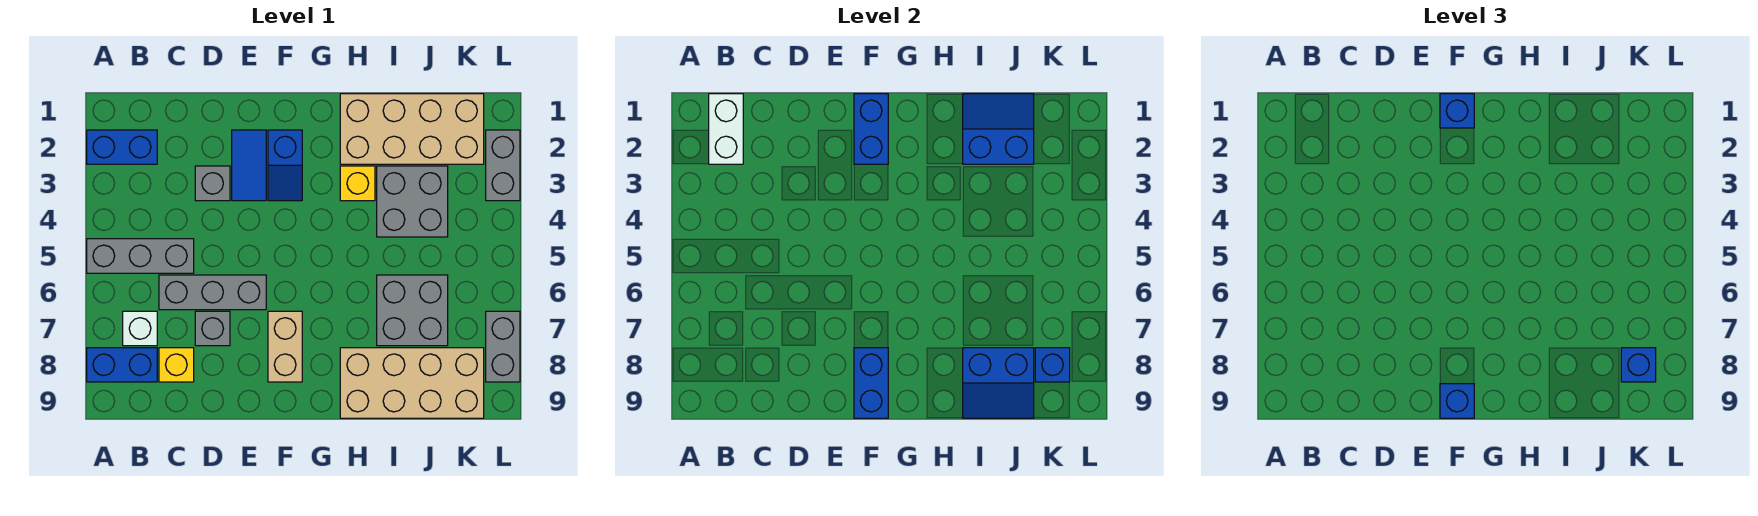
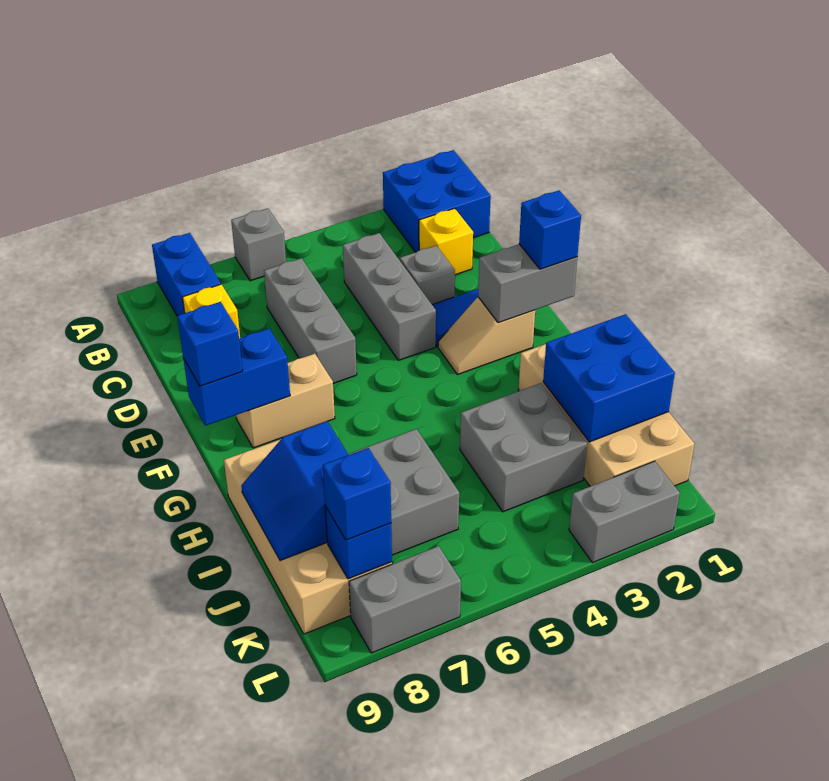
blue brick A2:B2 level 1 -> blue brick A1:B2 level 1
grey brick A5:C5 level 1 -> grey brick C4:E4 level 1
white brick B1:B2 level 2 -> none
white brick B7 level 1 -> none
grey brick D7 level 1 -> grey brick A6 level 1
blue brick F1:F2 level 2 -> grey brick F1:F2 level 2
blue slope F2:F3 level 1 top 2 -> tan slope F2:F3 level 1 top 2
yellow brick H3 level 1 -> yellow brick C2 level 1
blue slope I1:J2 level 2 top 2 -> blue brick I1:J2 level 2

